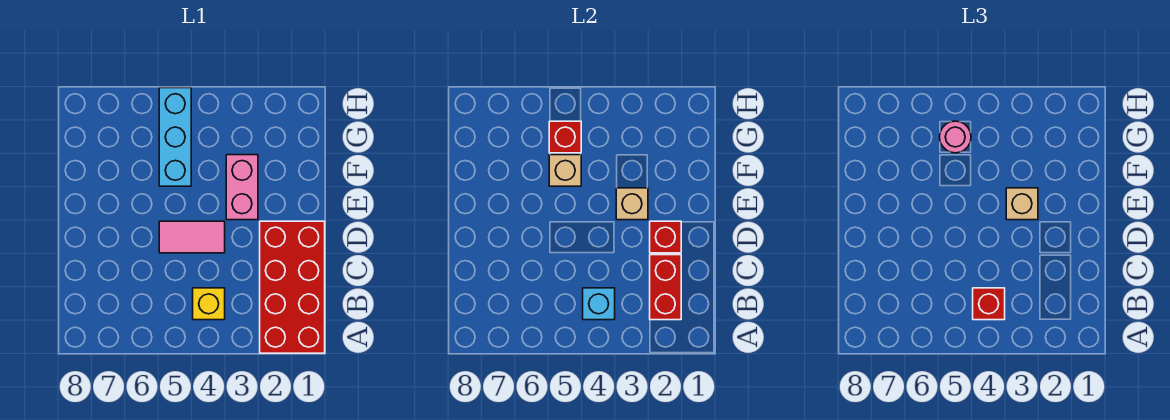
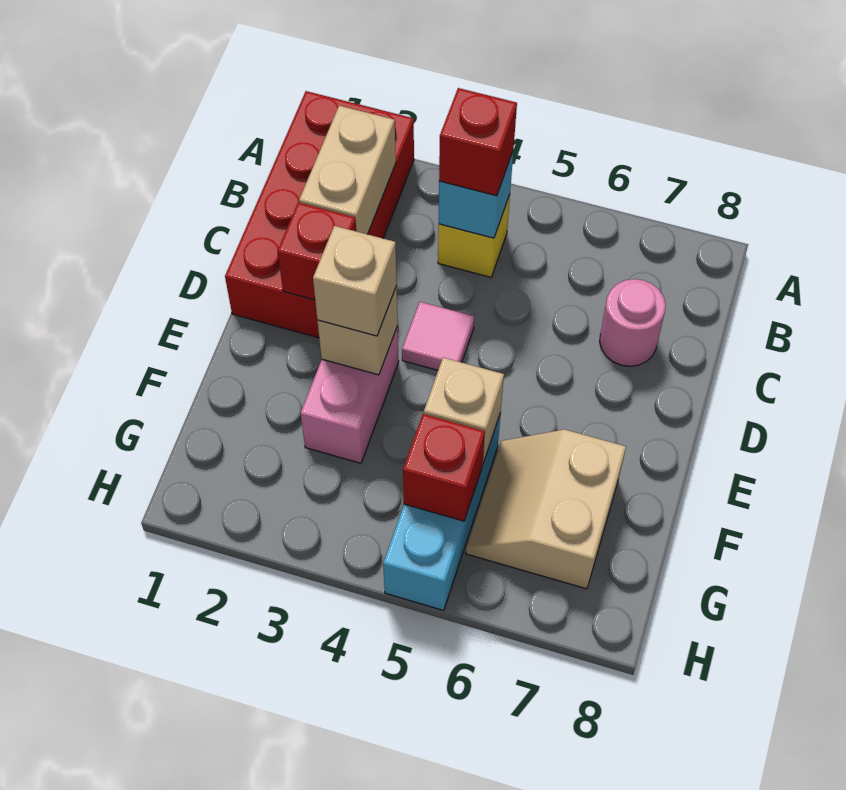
red brick B2:C2 level 2 -> tan brick B2:C2 level 2
pink tile D4:D5 level 1 -> pink tile D4 level 1
none -> tan slope F6:G7 level 1 top 7
pink round brick G5 level 3 -> pink round brick C7 level 1

